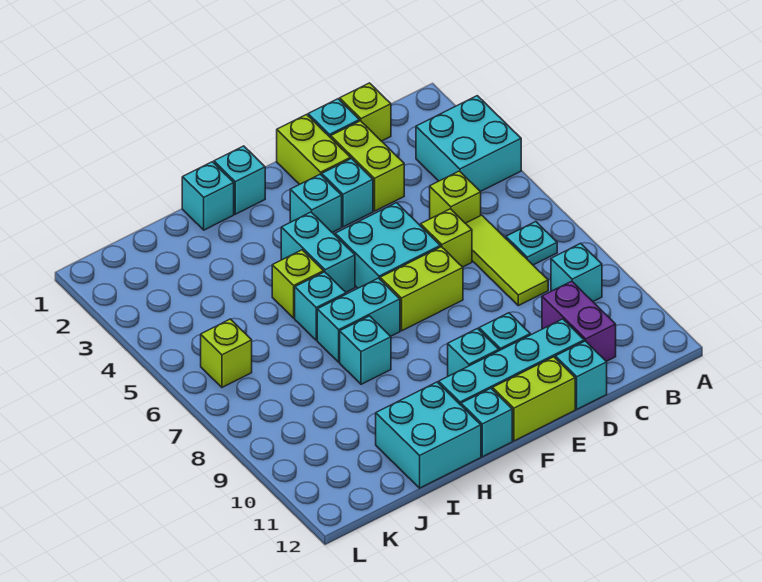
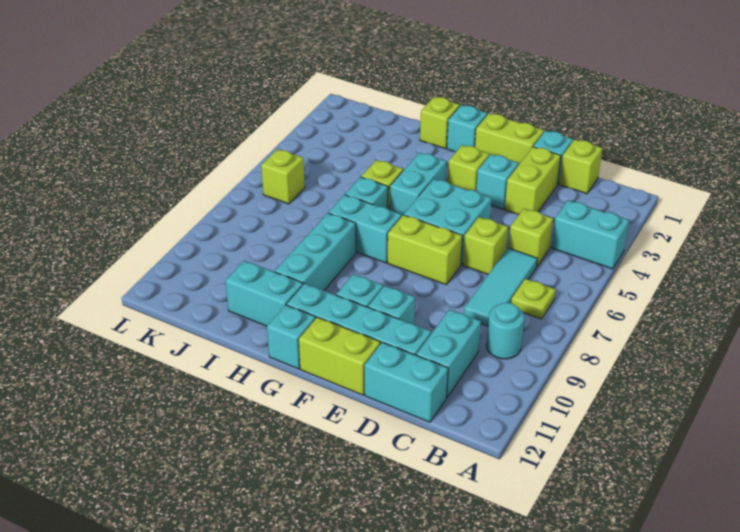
cyan brick A3:B4 level 1 -> cyan brick A4:B4 level 1
cyan plate B7 level 1 -> lime plate B7 level 1
cyan brick B9 level 1 -> cyan round brick B9 level 1
lime tile C6:C8 level 1 -> cyan tile C6:C8 level 1
purple brick C10:C11 level 1 -> cyan brick C10:C11 level 1
cyan brick D12 level 1 -> cyan brick C12:D12 level 1
lime brick E1:E2 level 1 -> lime brick E1:F1 level 1
cyan brick F3 level 1 -> lime brick F3 level 1
cyan brick H1 level 1 -> lime brick H1 level 1
cyan brick H8 level 1 -> cyan brick H8:H10 level 1
cyan brick H11:I12 level 1 -> cyan brick H11:I11 level 1

